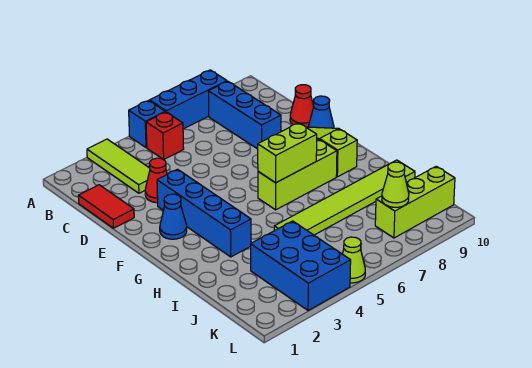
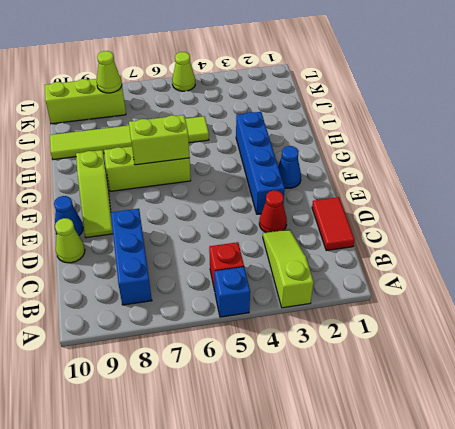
lime tile A3:C3 level 1 -> lime slope A3:C3 level 1 top A
blue brick A6:A8 level 1 -> none
red cone D10 level 1 -> lime cone D10 level 1
blue brick J3:L4 level 1 -> none

